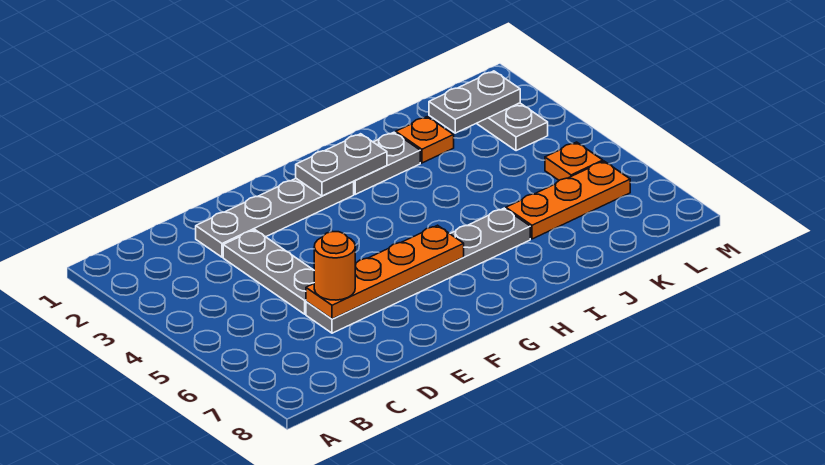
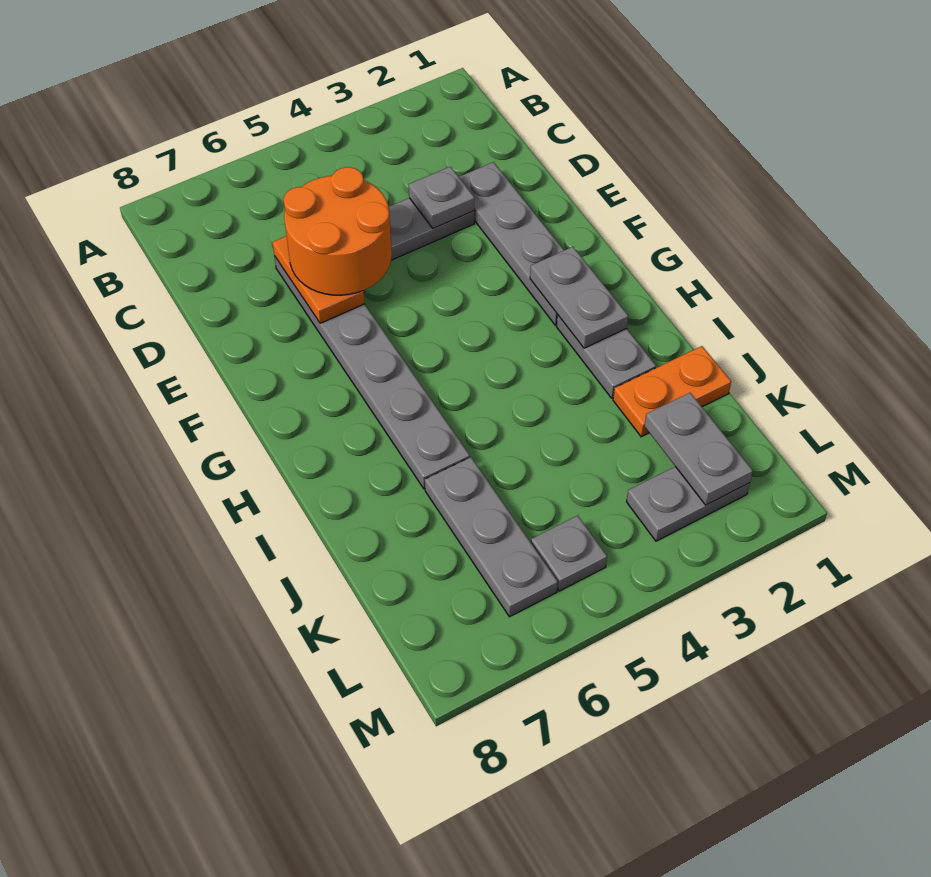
none -> grey plate D3 level 2
orange plate D6:G6 level 2 -> orange plate D6:E6 level 2
orange round brick D6 level 3 -> orange round brick D5:E6 level 3
orange plate J2 level 1 -> orange plate J1:J2 level 1
orange plate J6:L6 level 1 -> grey plate J6:L6 level 1
orange plate L5 level 1 -> grey plate L5 level 1

